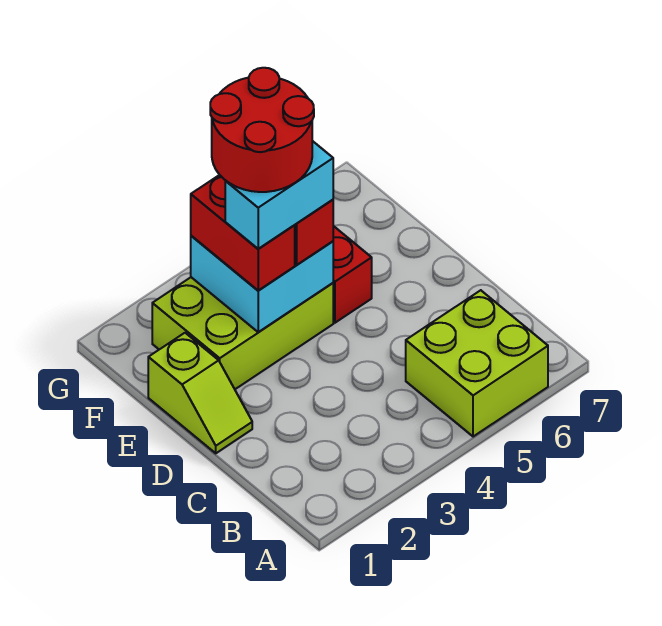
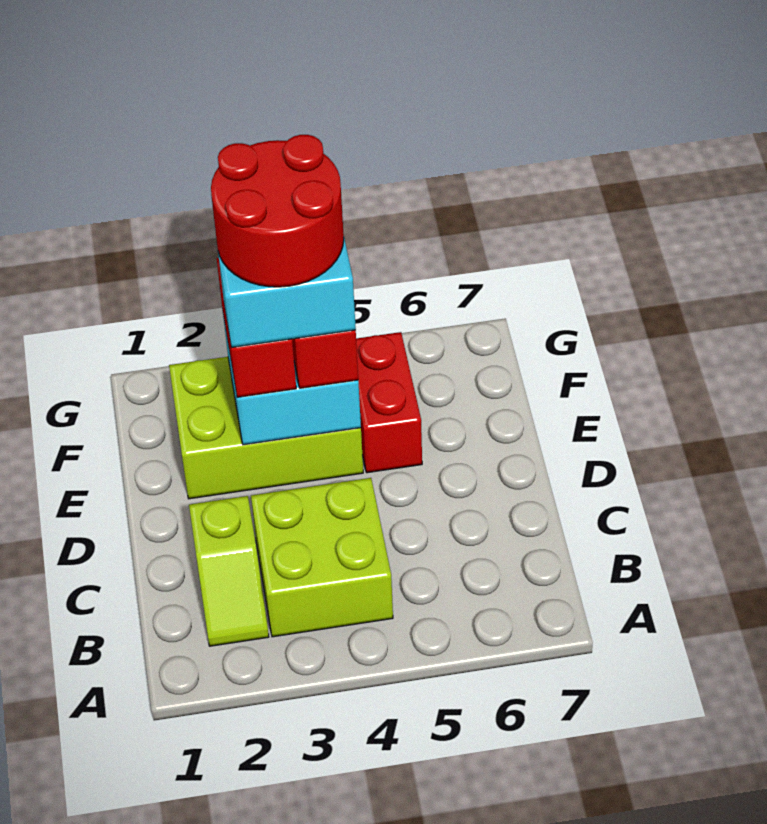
lime brick A5:B6 level 1 -> lime brick B3:C4 level 1
lime slope D1:E1 level 1 top E -> lime slope B2:C2 level 1 top C

